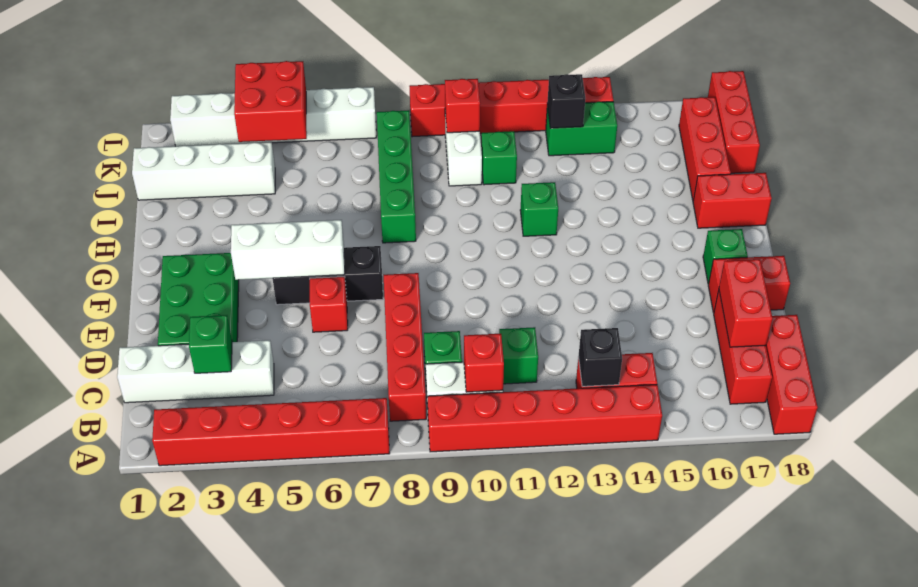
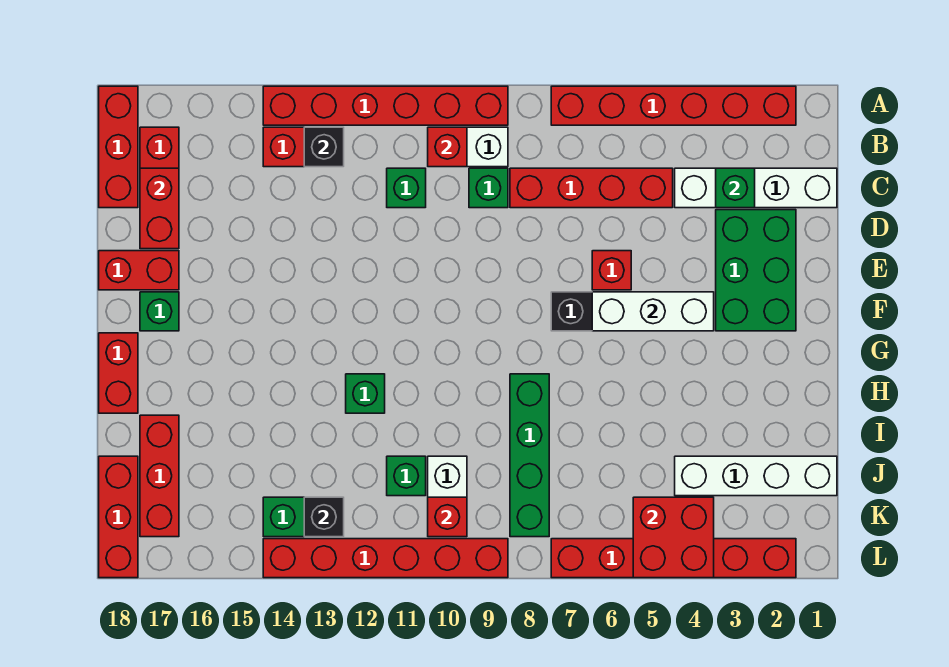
red brick B8:E8 level 1 -> red brick C5:C8 level 1
red brick H17:H18 level 1 -> red brick G18:H18 level 1
white brick L2:L7 level 1 -> red brick L2:L7 level 1

